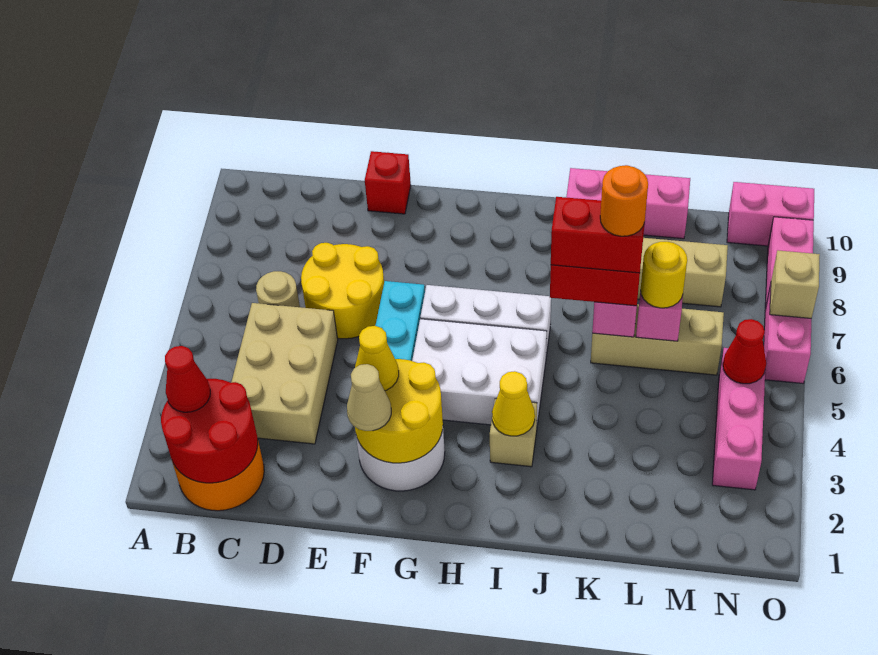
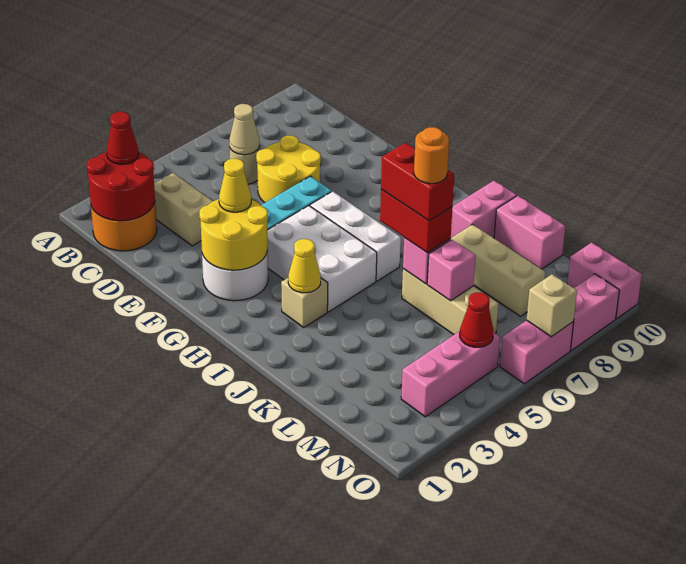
tan brick C3:D5 level 1 -> tan brick C3:D3 level 1
red brick E10 level 1 -> none
tan cone F2 level 3 -> tan cone C6 level 2
yellow round brick L6 level 3 -> none

